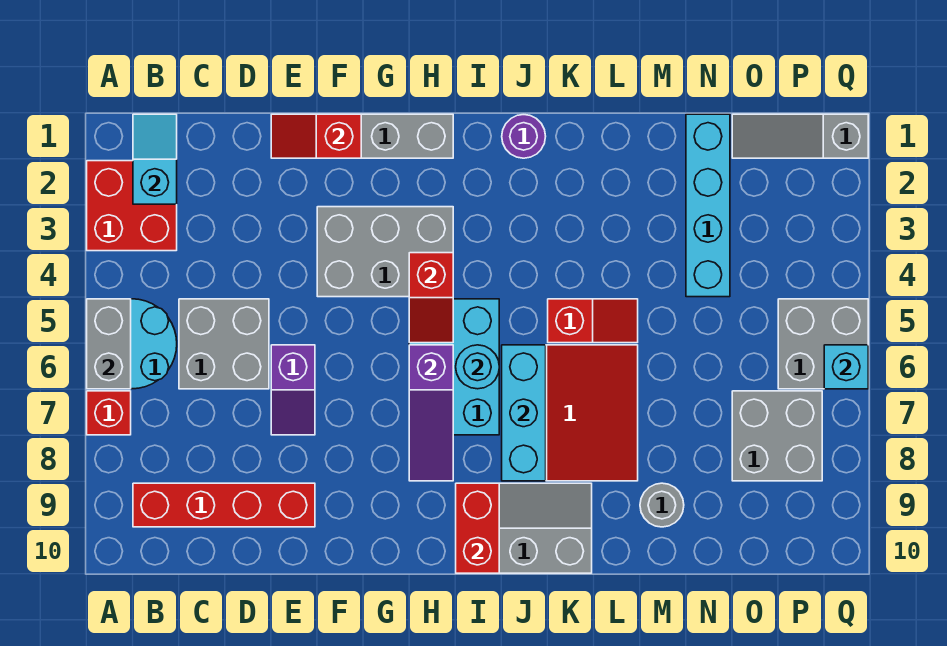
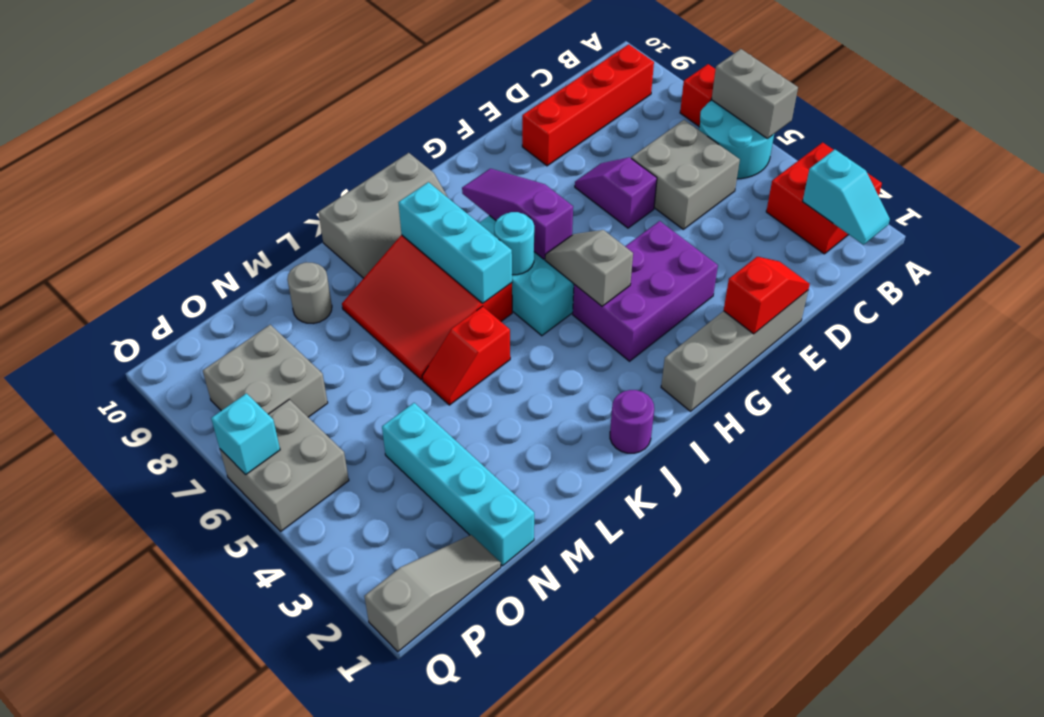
grey brick F3:H4 level 1 -> purple brick F3:H4 level 1
red slope H4:H5 level 2 top 4 -> grey slope H4:H5 level 2 top 4
red brick I9:I10 level 2 -> none

